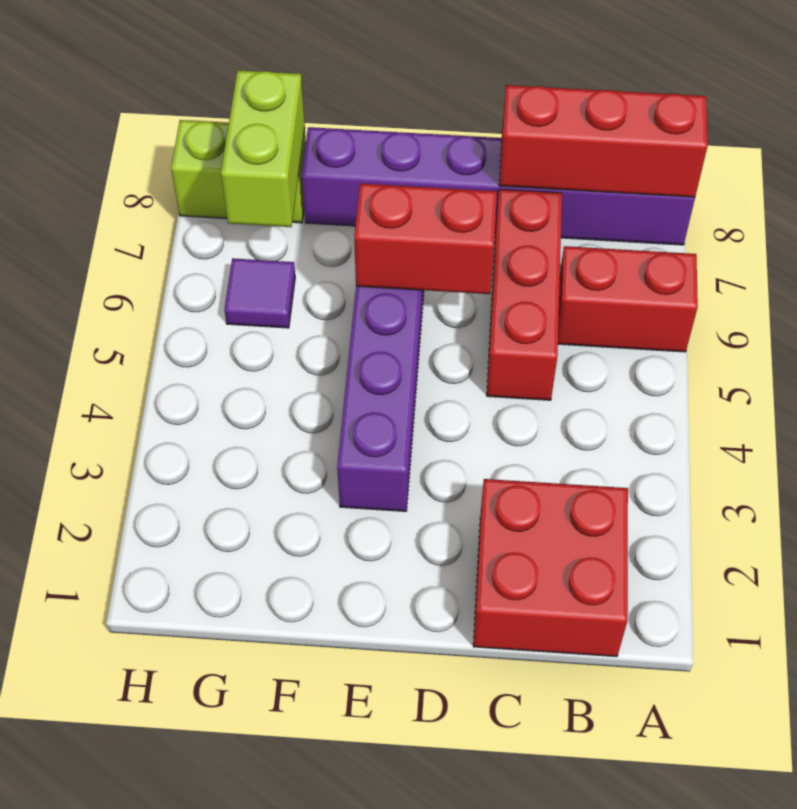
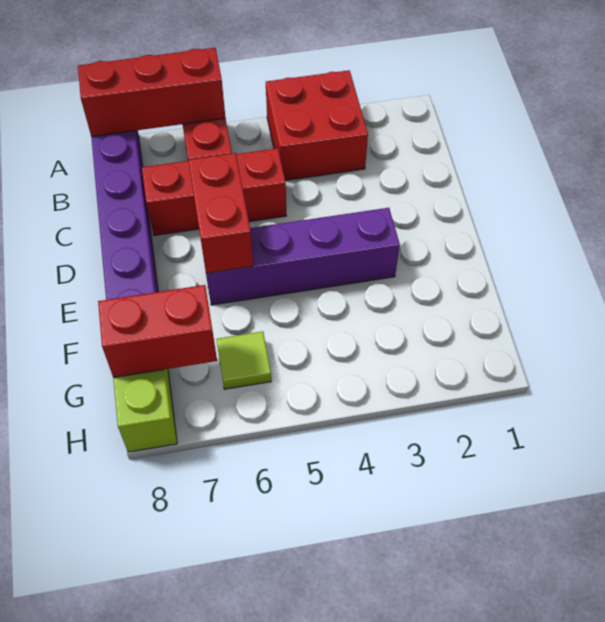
red brick A8:C8 level 2 -> red brick A6:A8 level 2
red brick B1:C2 level 1 -> red brick A3:B4 level 1
purple tile G6 level 1 -> lime tile G6 level 1
lime brick G7:G8 level 2 -> red brick G7:G8 level 2

